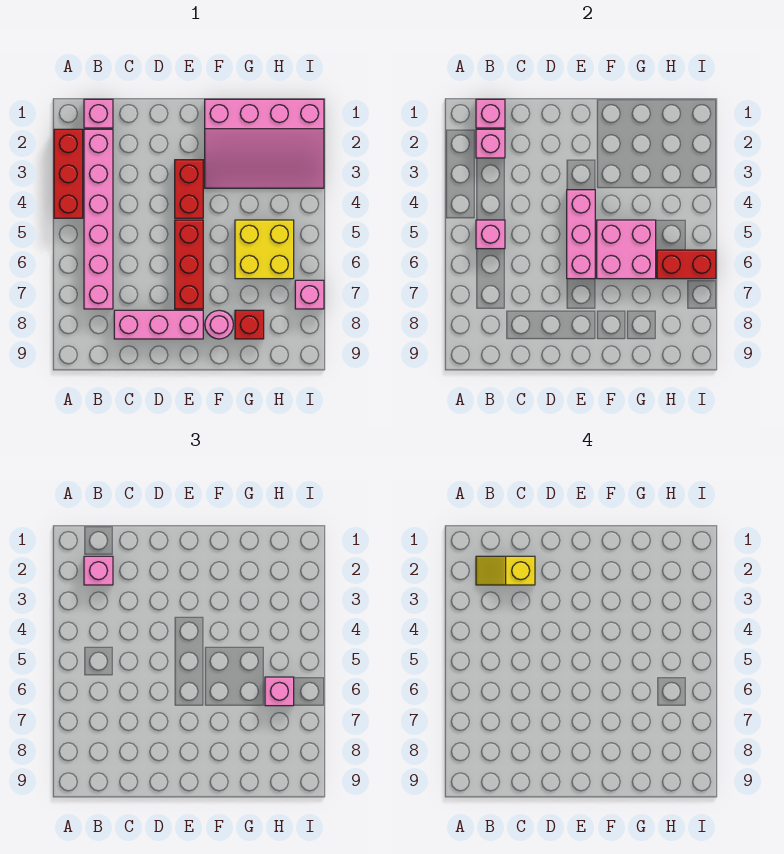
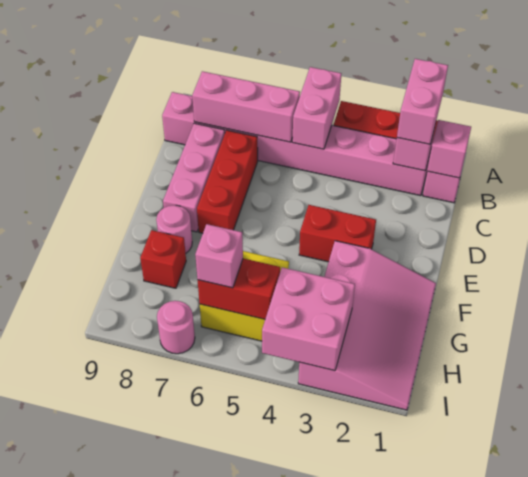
pink brick B2:B7 level 1 -> pink brick B2:B9 level 1
pink brick B2 level 3 -> pink brick A2:B2 level 3
yellow slope B2:C2 level 4 top C -> none
pink brick B5 level 2 -> pink brick A5:B5 level 2
pink brick E4:E6 level 2 -> pink brick B6:B8 level 2
red brick E5:E7 level 1 -> red brick C7:E7 level 1
pink slope F1:I3 level 1 top 1 -> pink slope F1:I3 level 1 top 3
pink brick F5:G6 level 2 -> pink brick H3:I4 level 2
red brick H6:I6 level 2 -> red brick H5:H6 level 2
pink brick I7 level 1 -> pink round brick I7 level 1

